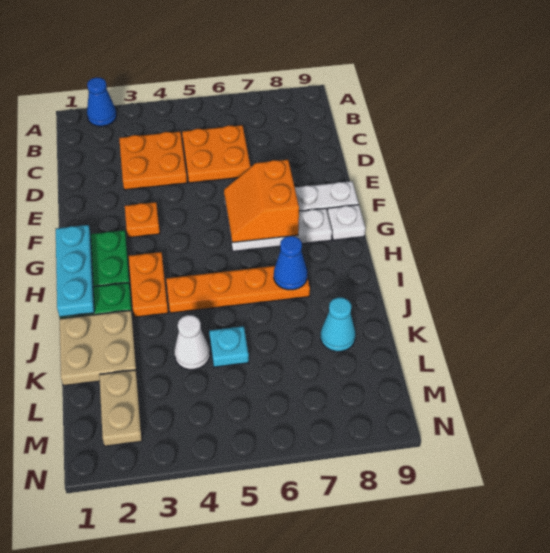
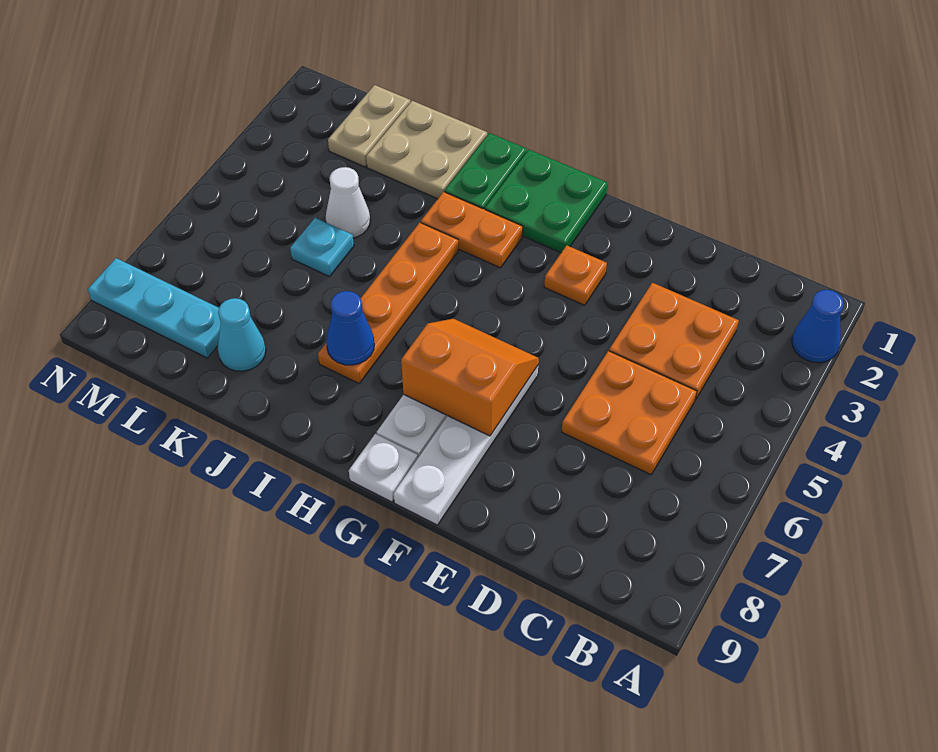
cyan plate G1:I1 level 2 -> cyan plate L8:N8 level 1
tan plate L2:M2 level 1 -> tan plate L1:L2 level 1

